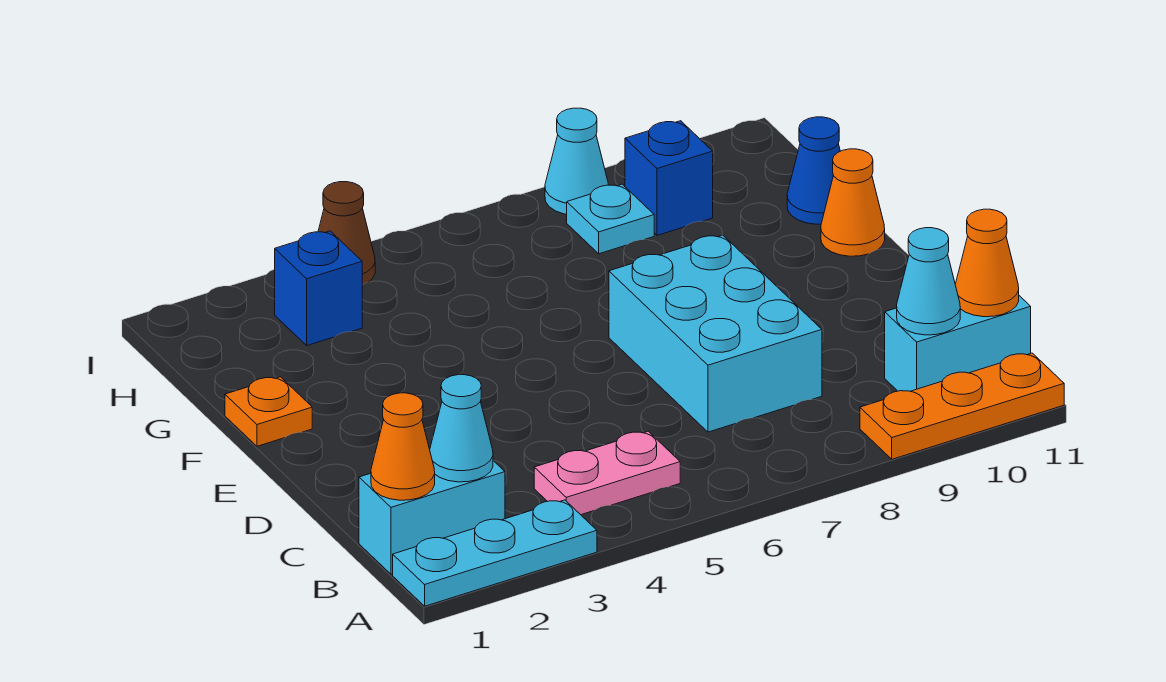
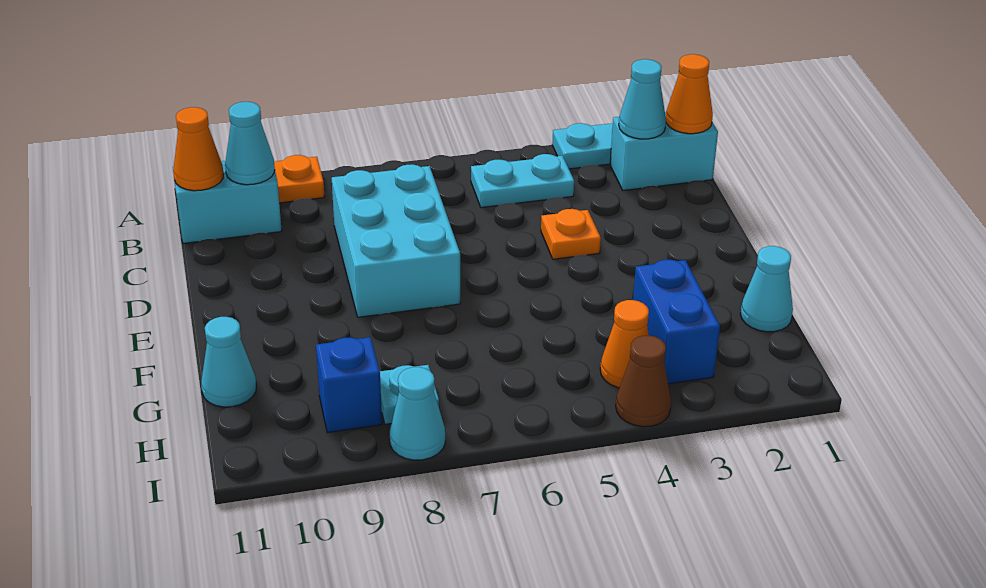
pink plate B4:B5 level 1 -> cyan plate B4:B5 level 1
orange plate F1 level 1 -> orange plate D4 level 1
orange cone F11 level 1 -> orange cone H4 level 1
none -> cyan cone G1 level 1
blue cone G11 level 1 -> cyan cone G11 level 1
blue brick H3 level 1 -> blue brick G3:H3 level 1

